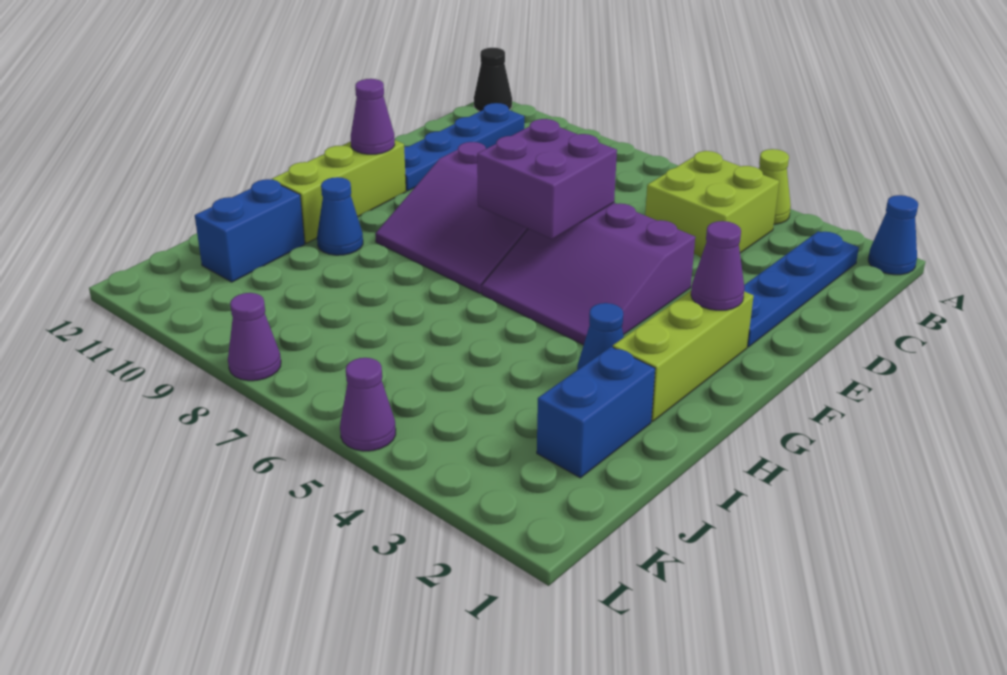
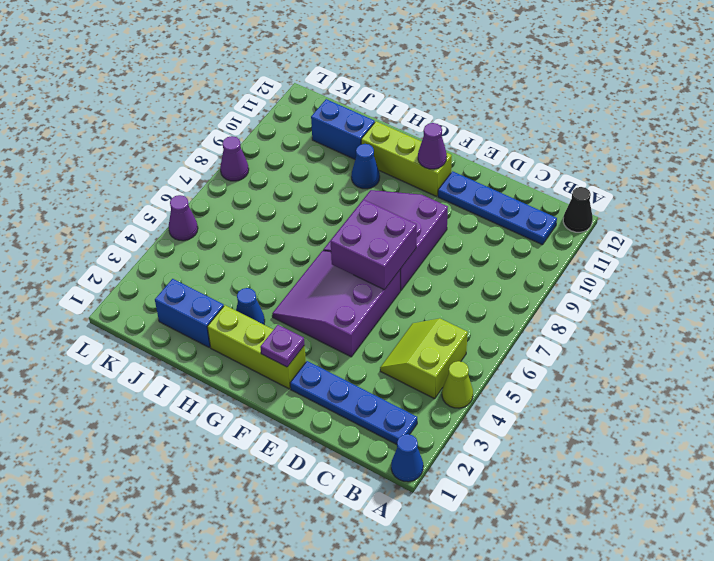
lime brick B4:C5 level 1 -> lime slope B4:C5 level 1 top B
purple cone F2 level 2 -> purple plate F2 level 2

